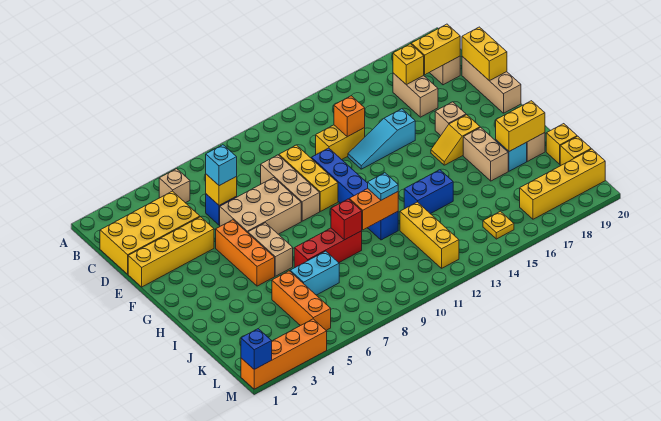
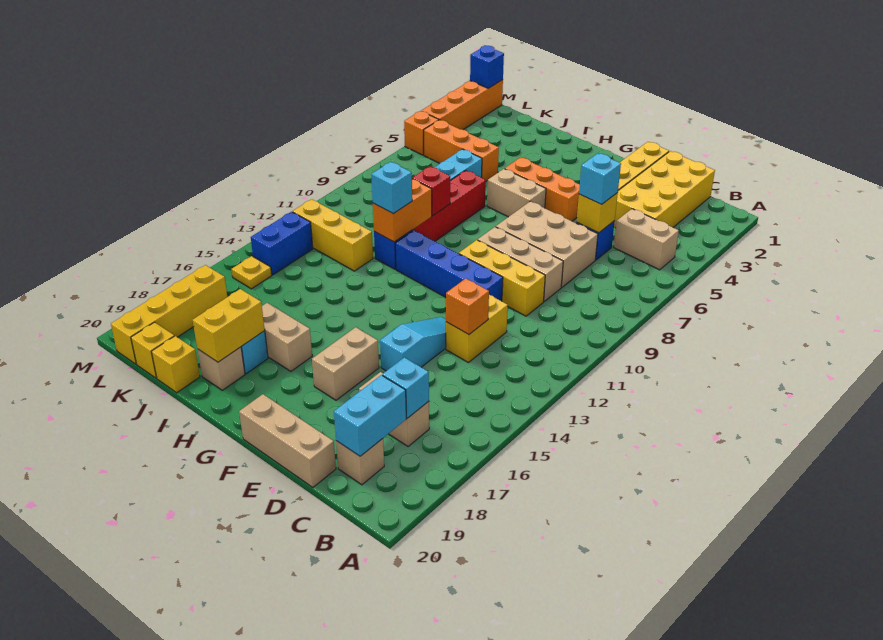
tan brick B5 level 1 -> tan brick B5:C5 level 1
yellow brick C17 level 2 -> cyan brick C17 level 2
yellow brick C18:C19 level 2 -> cyan brick C18:C19 level 2
yellow brick D20:E20 level 2 -> none
tan brick E6:F8 level 1 -> tan brick D7:F8 level 1
tan brick F17 level 1 -> tan brick F16:F17 level 1
yellow slope G16:G17 level 1 top 17 -> none
cyan plate I11 level 3 -> cyan brick I11 level 3
blue brick I13:I14 level 1 -> blue brick L13:L14 level 1
none -> orange brick M5 level 1

